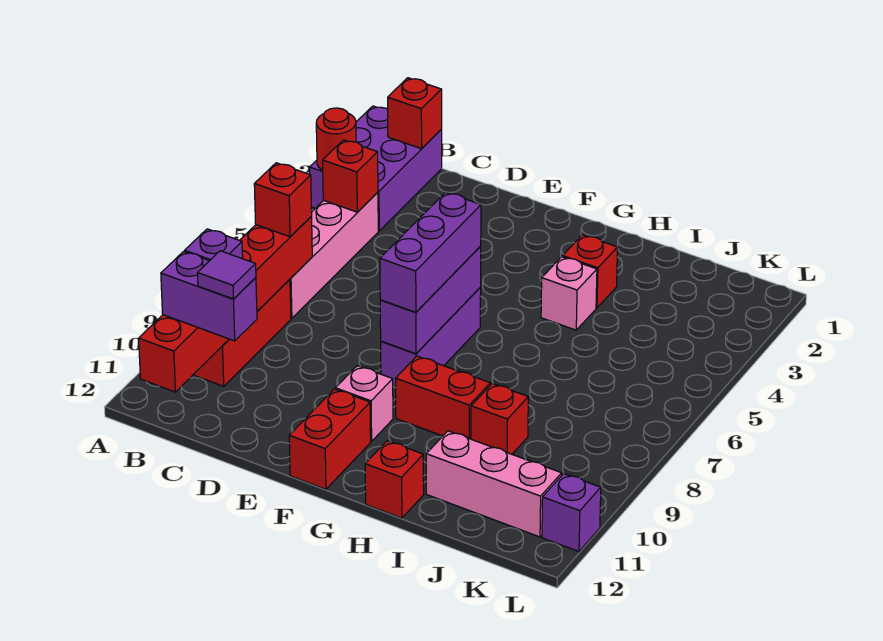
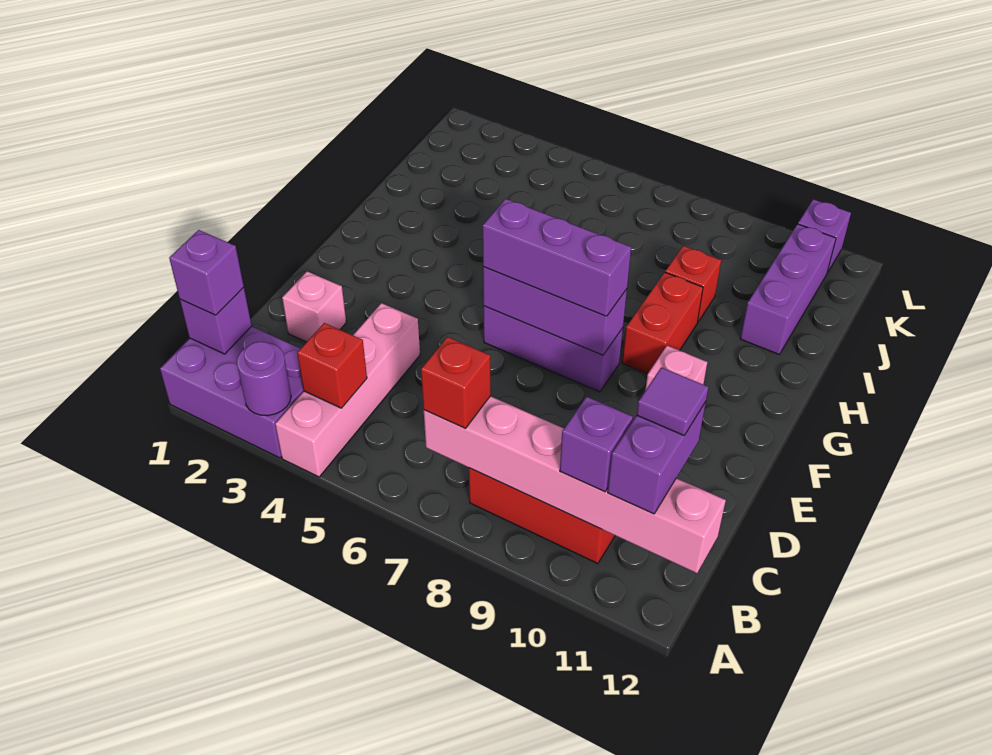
red round brick A3 level 2 -> purple round brick A3 level 2
red brick B1 level 2 -> purple brick B1 level 2
none -> purple brick B1 level 3
pink brick B4:B7 level 1 -> pink brick A4:D4 level 1
red brick B7:B12 level 2 -> pink brick B7:B12 level 2
red brick F11:F12 level 1 -> none
red brick H3 level 1 -> none
pink brick H4 level 1 -> pink brick D2 level 1
red brick H12 level 1 -> none
pink brick I11:K11 level 1 -> purple brick I11:K11 level 1

